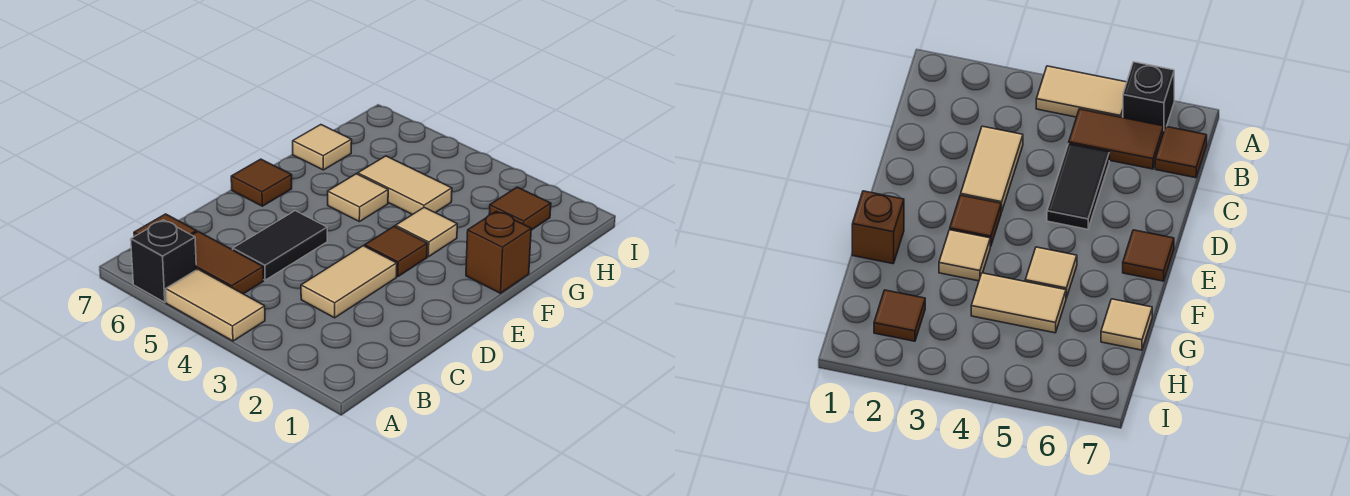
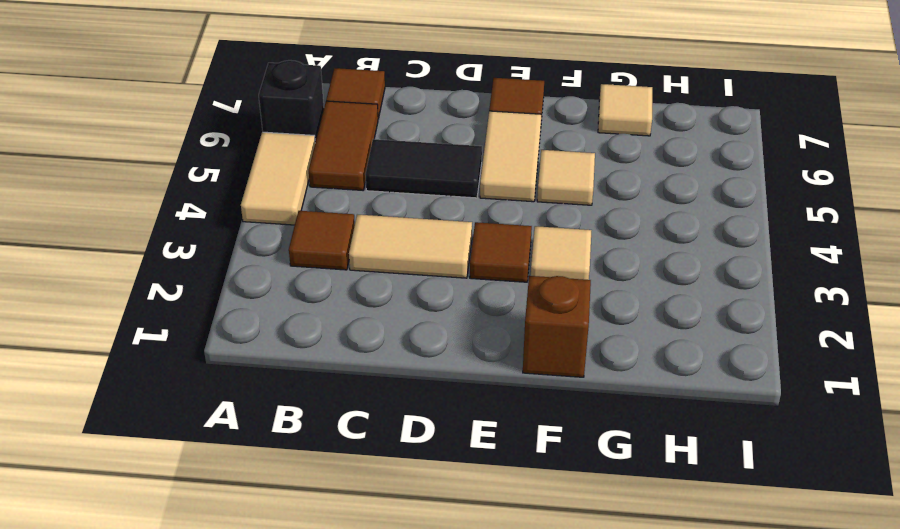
tan tile G4:G5 level 1 -> tan tile E5:E6 level 1
brown tile H2 level 1 -> brown tile B3 level 1

